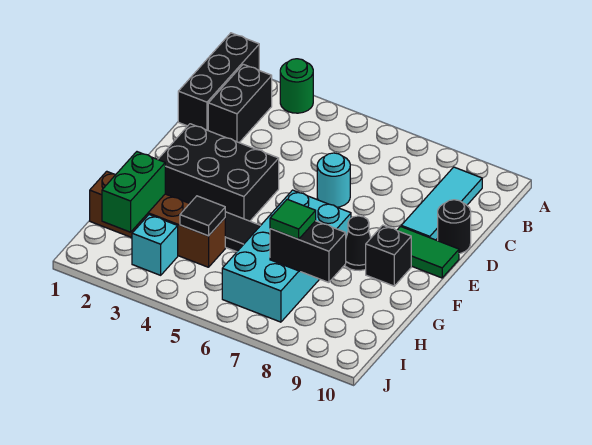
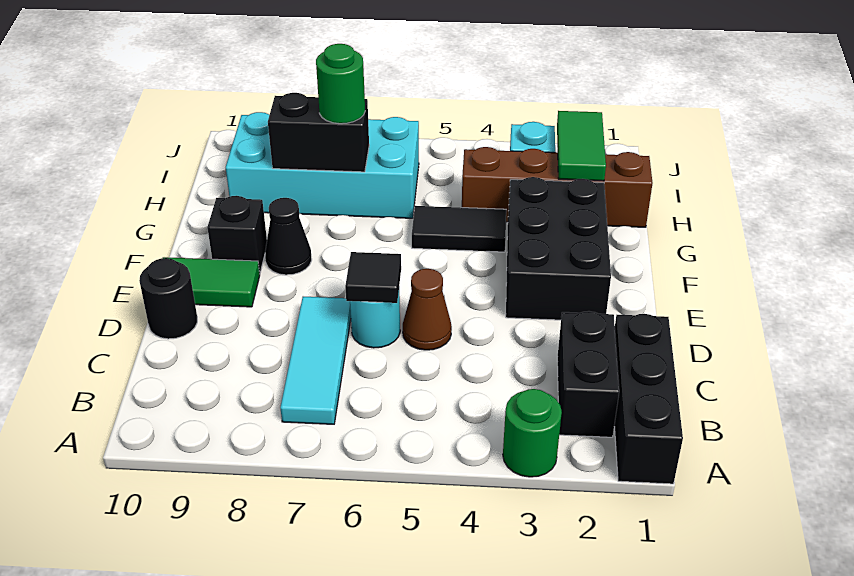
cyan tile B9:D9 level 1 -> cyan tile B7:D7 level 1
none -> brown cone D5 level 1
black brick E2:F4 level 1 -> black brick E2:G3 level 1
cyan brick F6:I7 level 1 -> cyan brick H6:I9 level 1
green brick H2:I2 level 2 -> green tile H2:I2 level 2
black tile H4 level 2 -> black tile D6 level 2
green tile H7 level 3 -> green round brick H7 level 3

